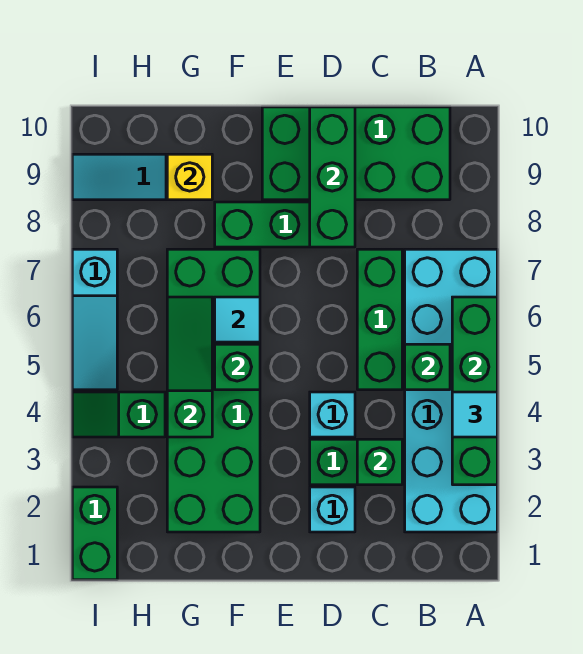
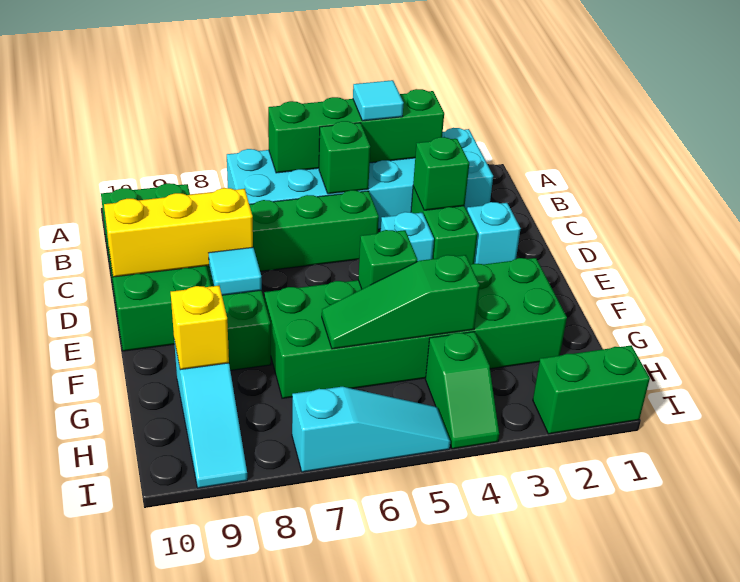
green brick D8:D10 level 2 -> yellow brick D8:D10 level 2
cyan tile F6 level 2 -> cyan tile E8 level 2

